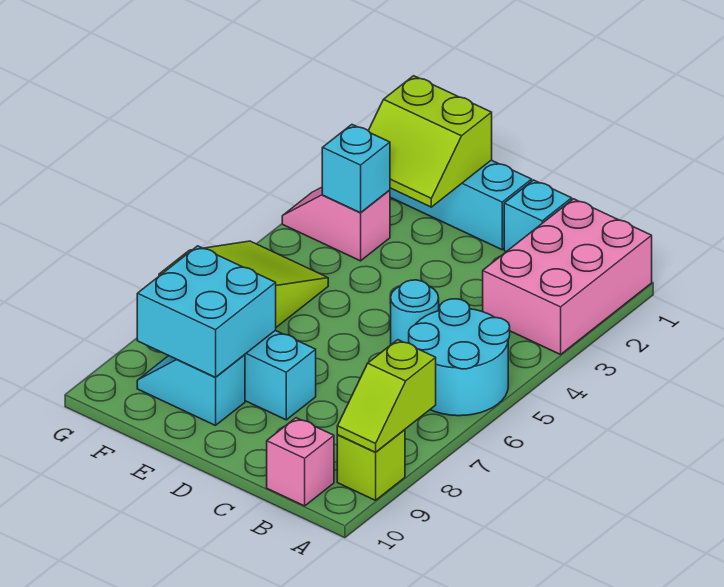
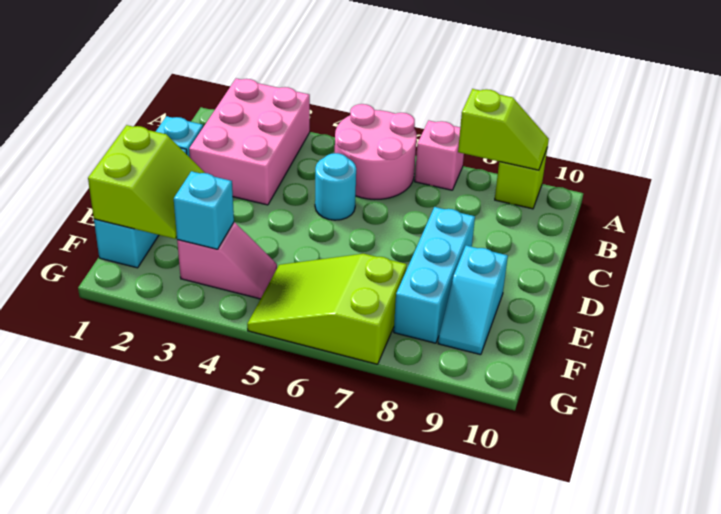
pink brick A1:B3 level 1 -> pink brick A2:C3 level 1
cyan round brick A5:B6 level 1 -> pink round brick A5:B6 level 1
pink brick B10 level 1 -> pink brick A7 level 1
cyan brick E8:F9 level 2 -> none
pink slope F3:G3 level 1 top F -> pink slope F3:F4 level 1 top 3

